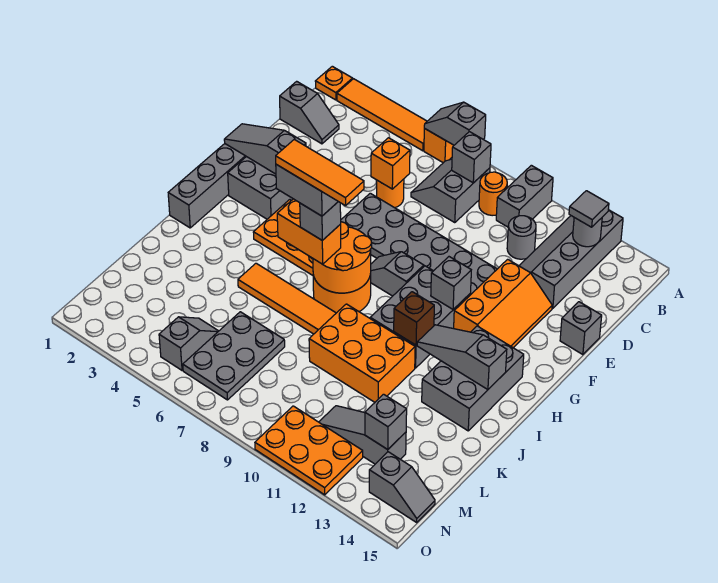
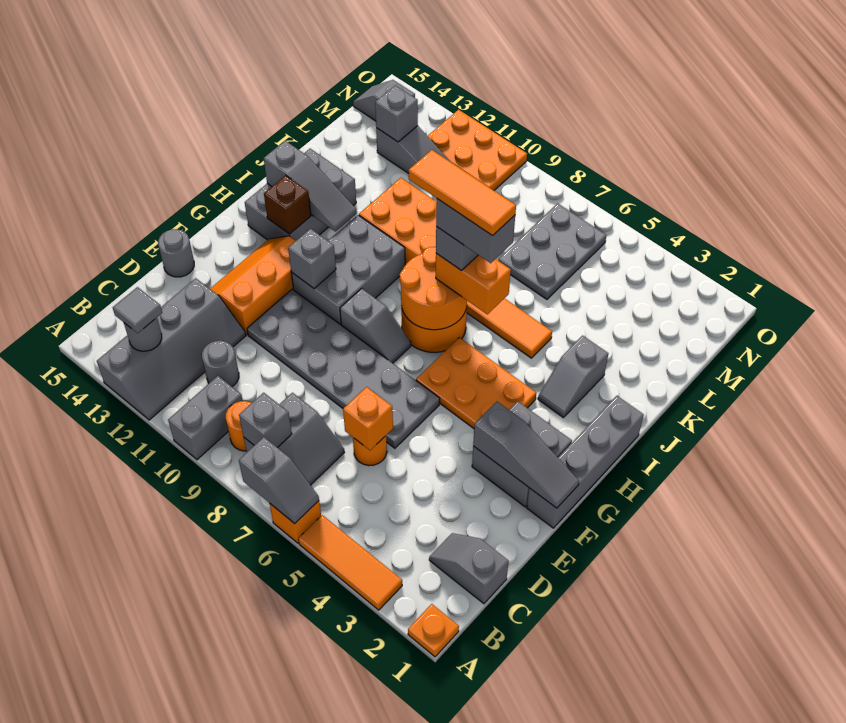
orange tile A2:A5 level 1 -> orange tile A3:A5 level 1
grey brick E15 level 1 -> grey round brick E15 level 1
brown brick I11 level 2 -> brown brick H13 level 2
grey slope M5:N5 level 1 top N -> grey slope I3:J3 level 1 top J

